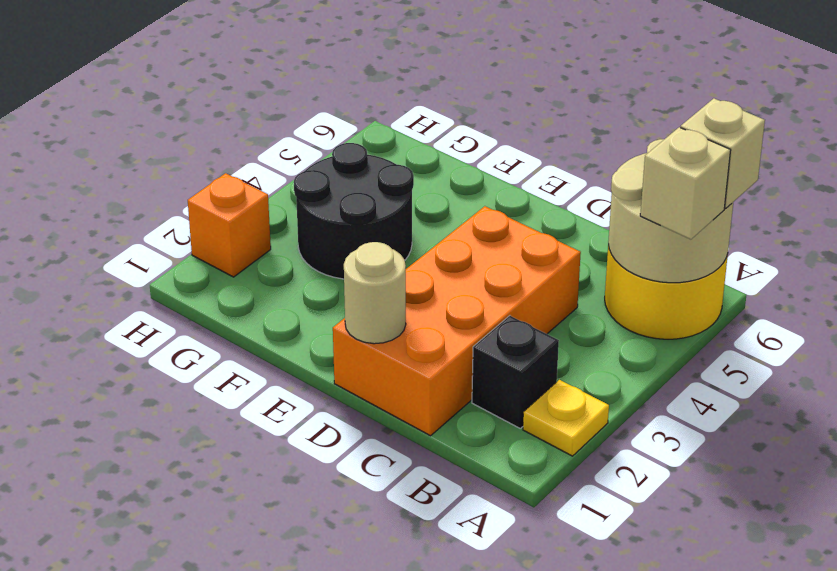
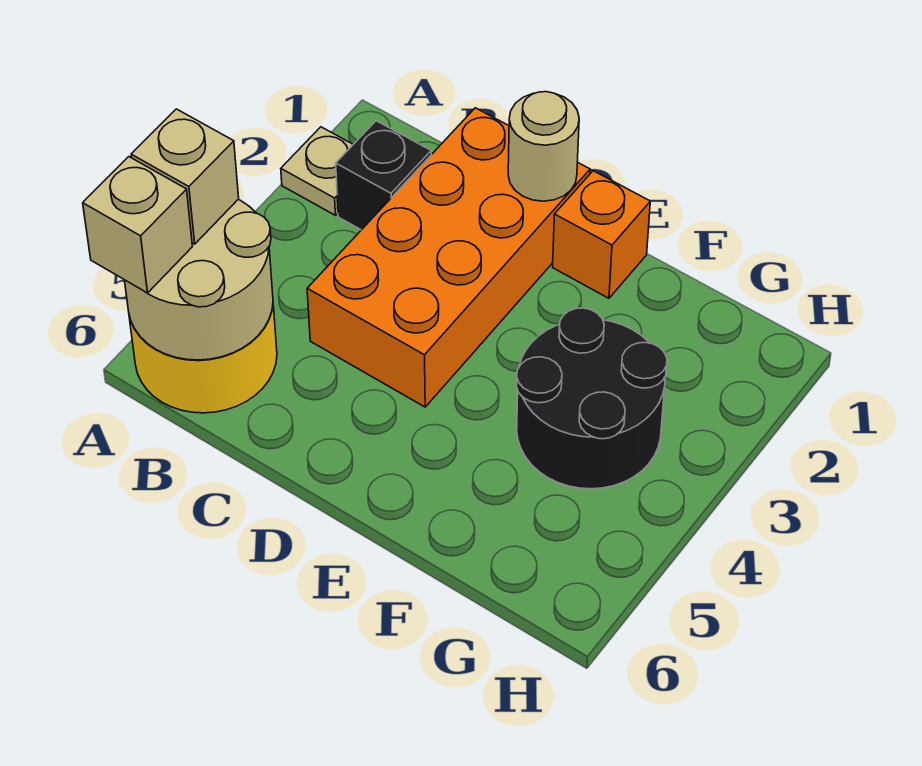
yellow plate A2 level 1 -> tan plate A2 level 1
orange brick H2 level 1 -> orange brick E1 level 1

